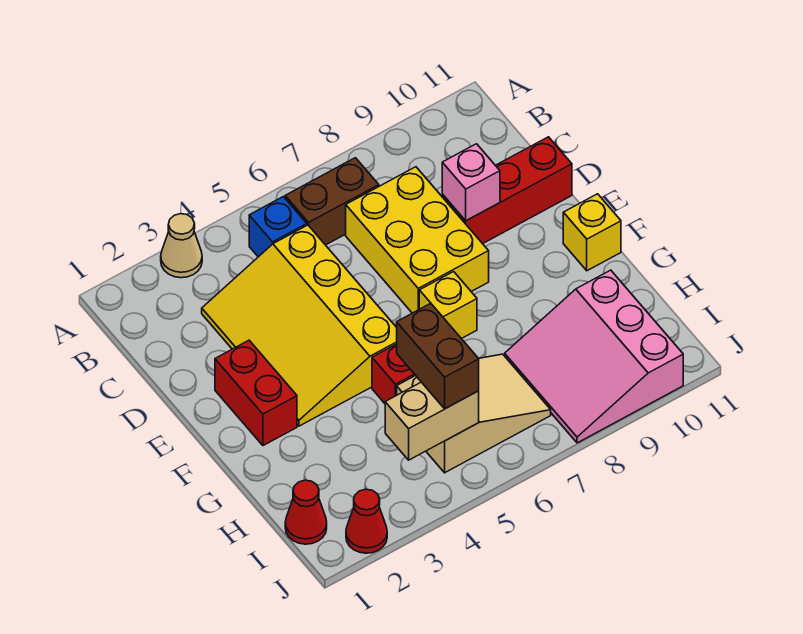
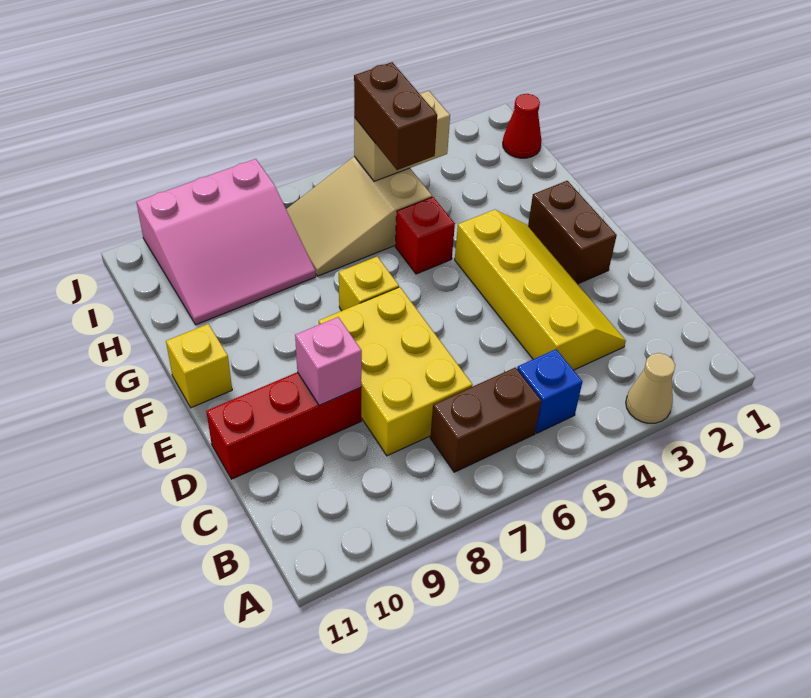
yellow slope C3:F5 level 1 top 5 -> yellow slope C3:F4 level 1 top 4
red brick E2:F2 level 1 -> brown brick E2:F2 level 1
pink slope H8:J10 level 1 top 10 -> pink slope H8:J10 level 1 top J
red cone J2 level 1 -> none

